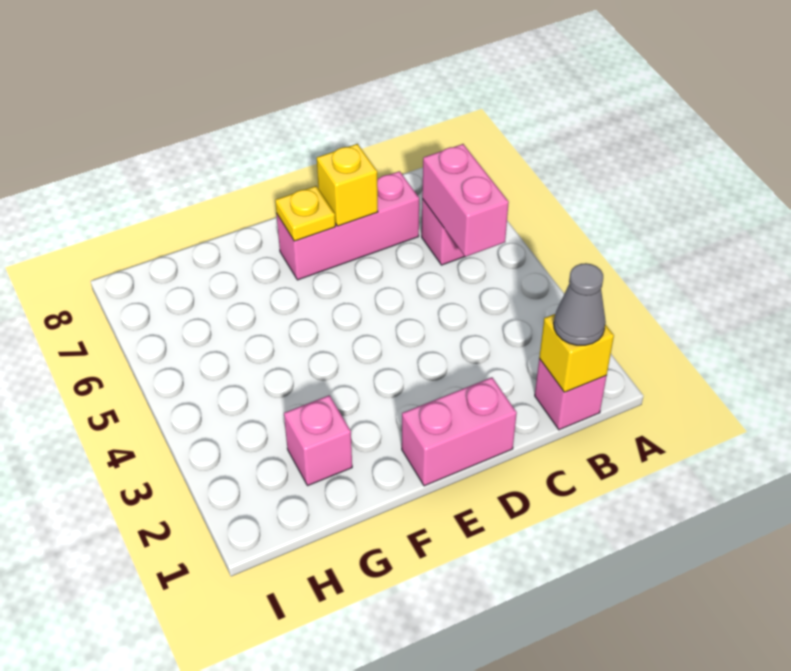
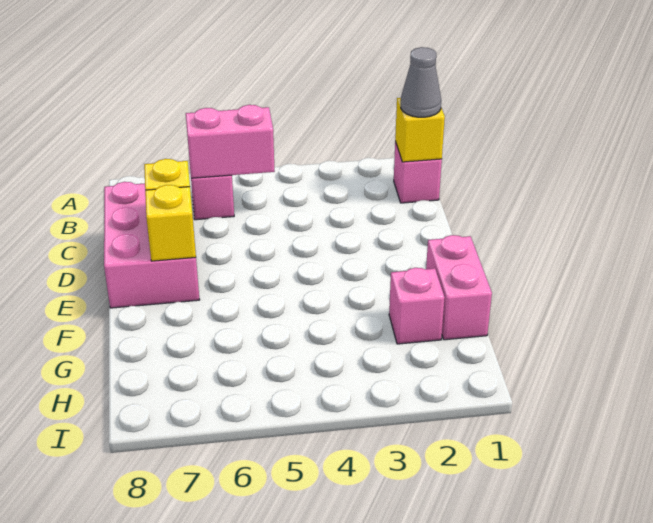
pink brick C7:E7 level 1 -> pink brick C7:E8 level 1
pink brick D1:E1 level 1 -> pink brick F1:G1 level 1
yellow plate E7 level 2 -> yellow brick E7 level 2

